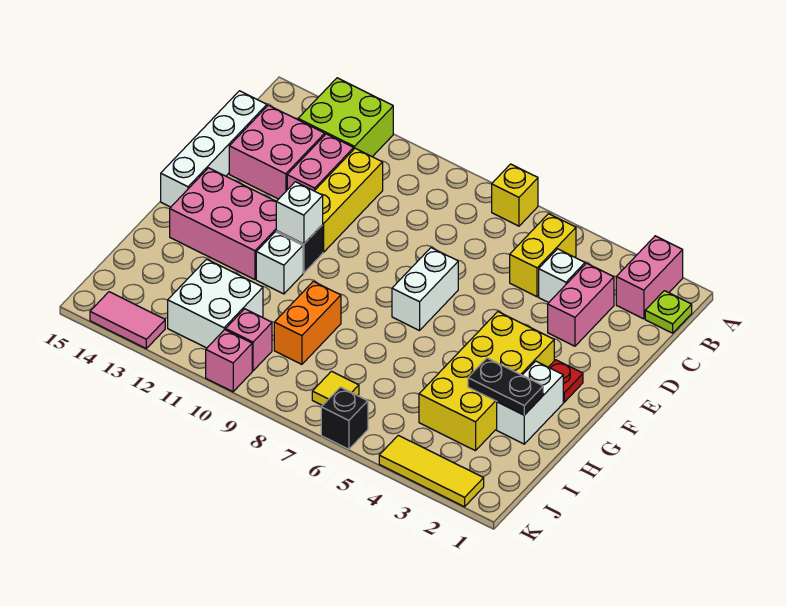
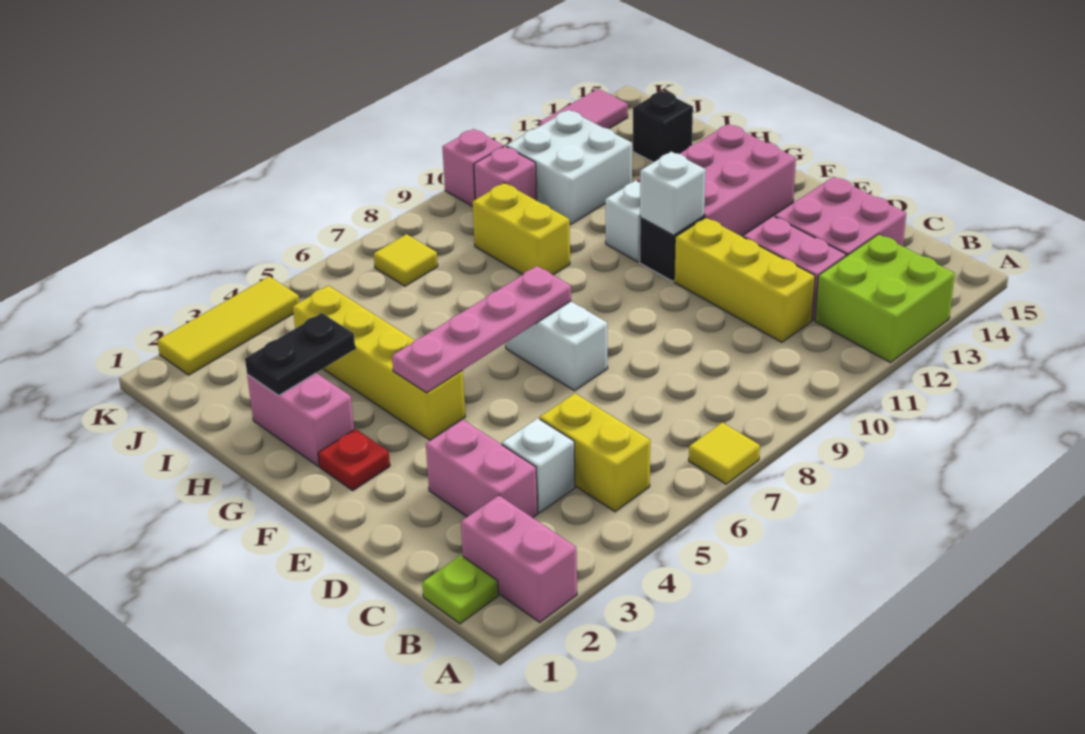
yellow brick A7 level 1 -> yellow tile A7 level 1
white brick C15:F15 level 1 -> none
yellow brick F3:I4 level 1 -> yellow brick F4:I4 level 1
none -> pink plate F4:F7 level 2
white brick G2:H2 level 1 -> pink brick G2:H2 level 1
orange brick H9:I9 level 1 -> yellow brick H9:I9 level 1
black brick K6 level 1 -> black brick I14 level 1

